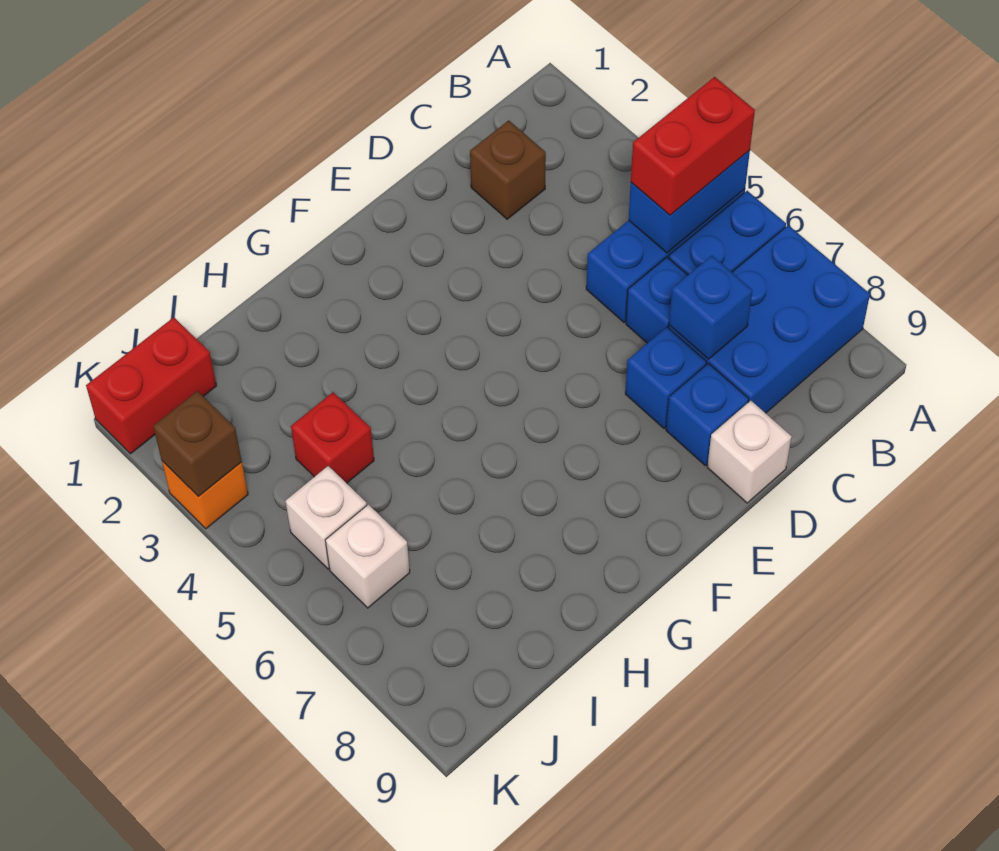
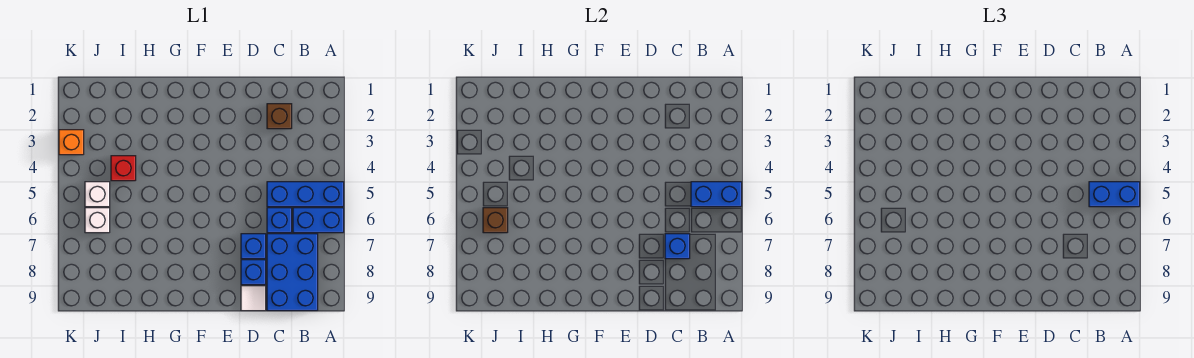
red brick A5:B5 level 3 -> blue brick A5:B5 level 3
blue brick A7:C8 level 1 -> blue brick B7:C9 level 1
white brick D9 level 1 -> white tile D9 level 1
red brick J1:K1 level 1 -> none
brown brick K3 level 2 -> brown brick J6 level 2

